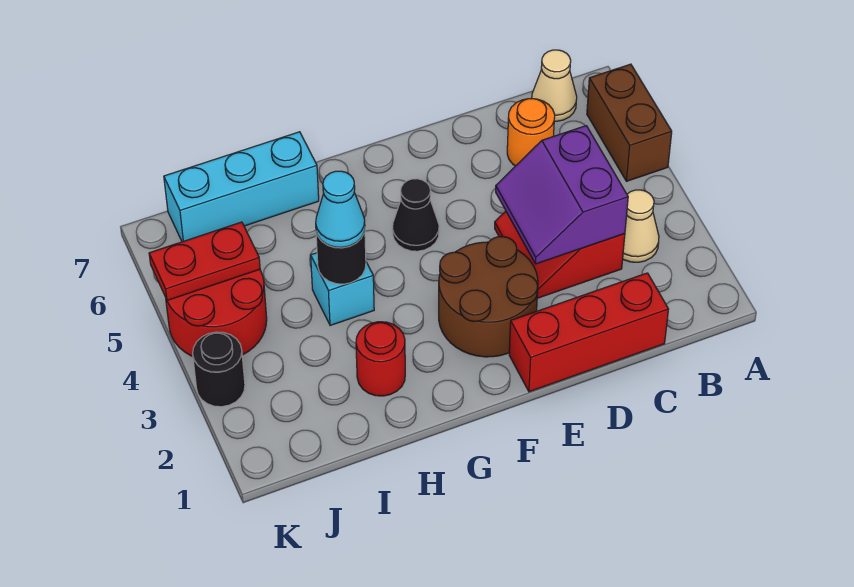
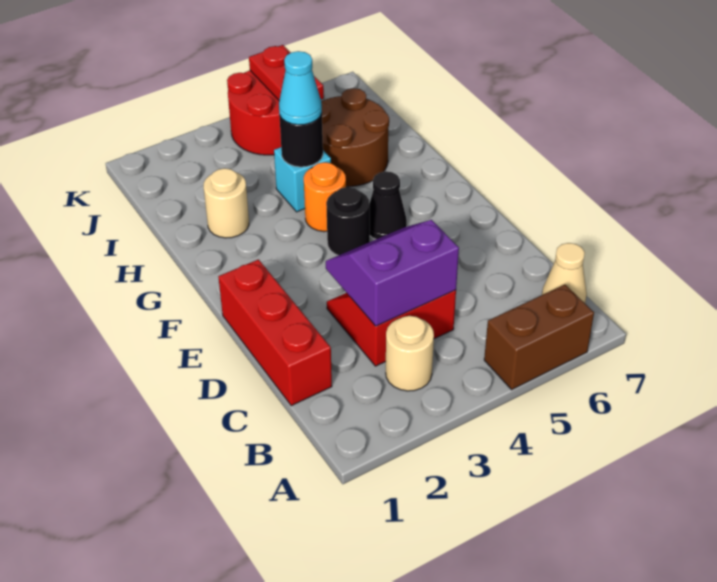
tan cone B3 level 1 -> tan round brick B3 level 1
orange round brick C6 level 1 -> orange round brick G4 level 1
brown round brick E2:F3 level 1 -> brown round brick H5:I6 level 1
red round brick H2 level 1 -> tan round brick H2 level 1
cyan brick H7:J7 level 1 -> none
black round brick K3 level 1 -> black round brick F4 level 1

